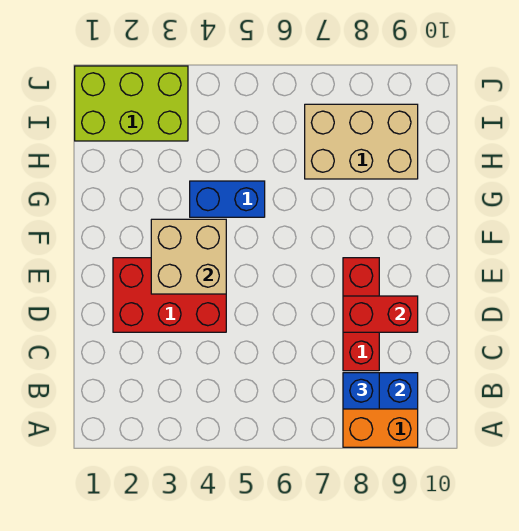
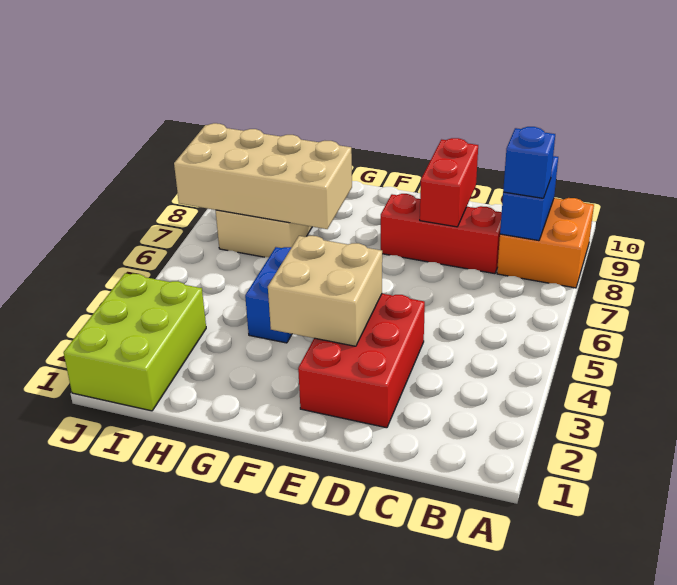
none -> tan brick G7:J8 level 2

